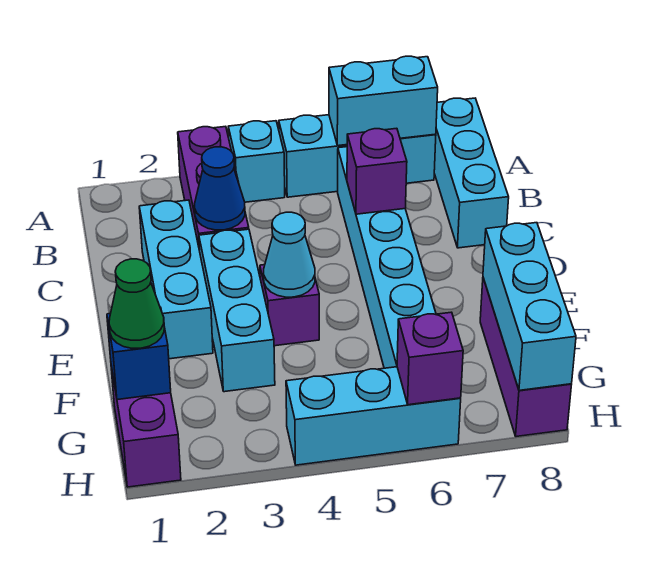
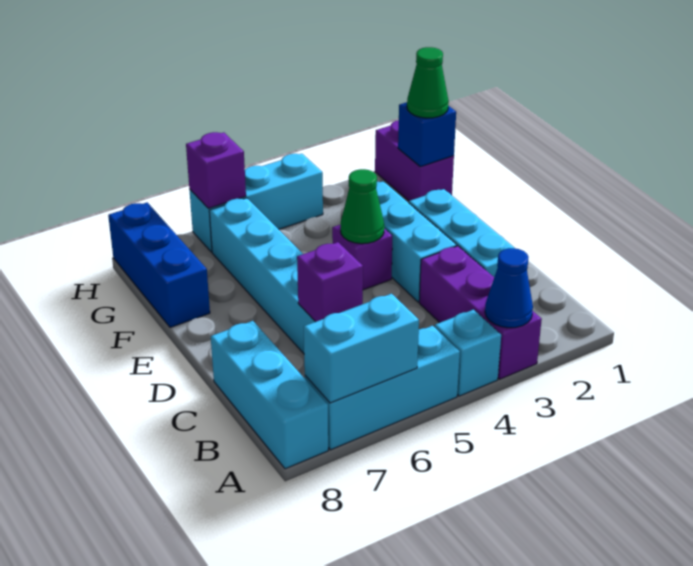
blue cone C3 level 2 -> blue cone A3 level 2
cyan cone E4 level 2 -> green cone E4 level 2
purple brick F8:H8 level 1 -> blue brick F8:H8 level 1
cyan brick F8:H8 level 2 -> none

